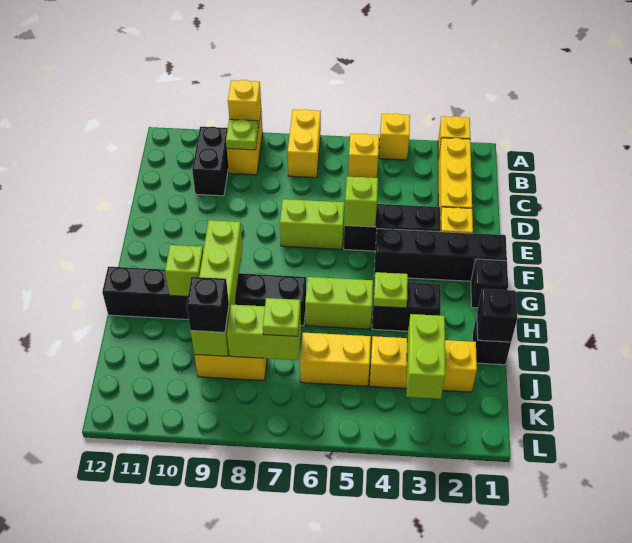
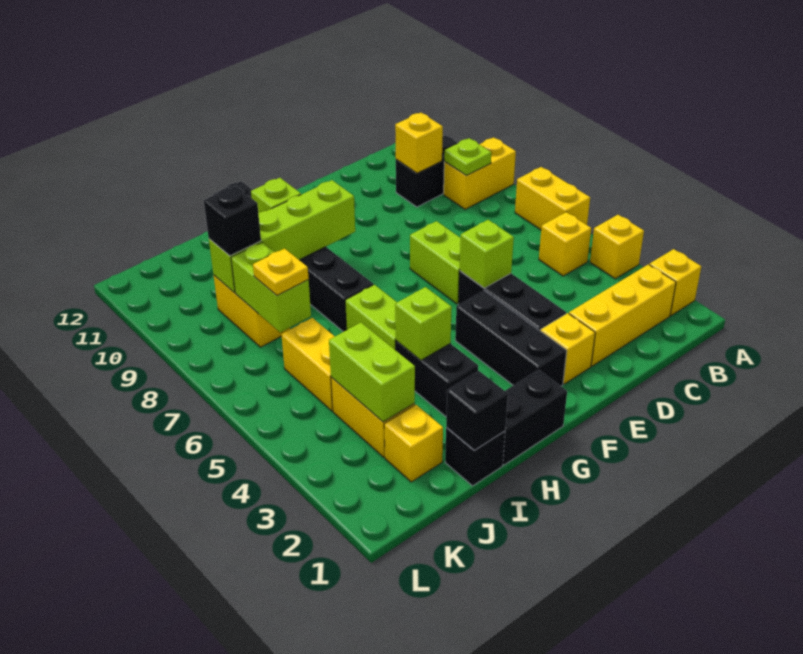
yellow brick A7:B7 level 1 -> yellow brick A6:A7 level 1
yellow brick A9 level 2 -> yellow brick C10 level 2
black brick F1:F4 level 1 -> black brick F2:F4 level 1
black brick G1 level 1 -> black brick G1:H1 level 1
lime plate H4 level 2 -> lime brick H4 level 2
lime brick J3:K3 level 2 -> lime brick J3:J4 level 2
lime plate J7 level 3 -> yellow plate J7 level 3

